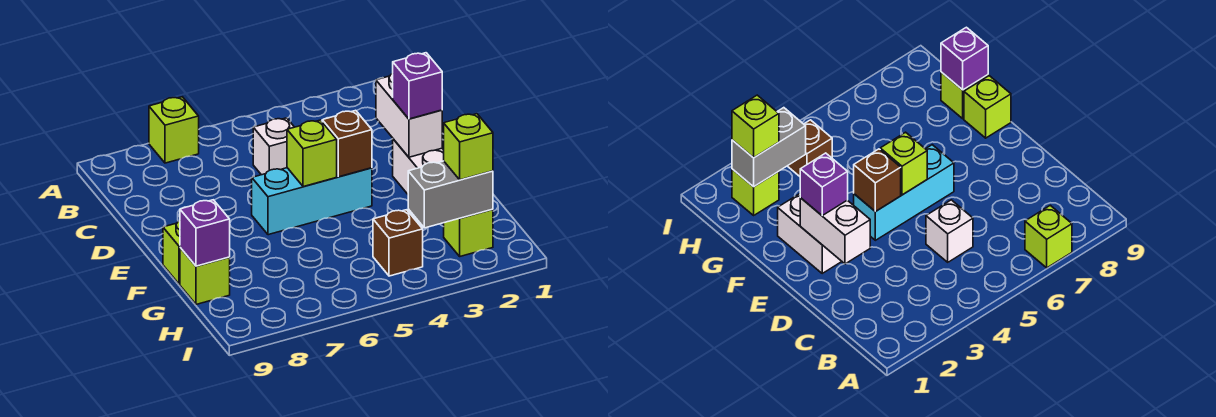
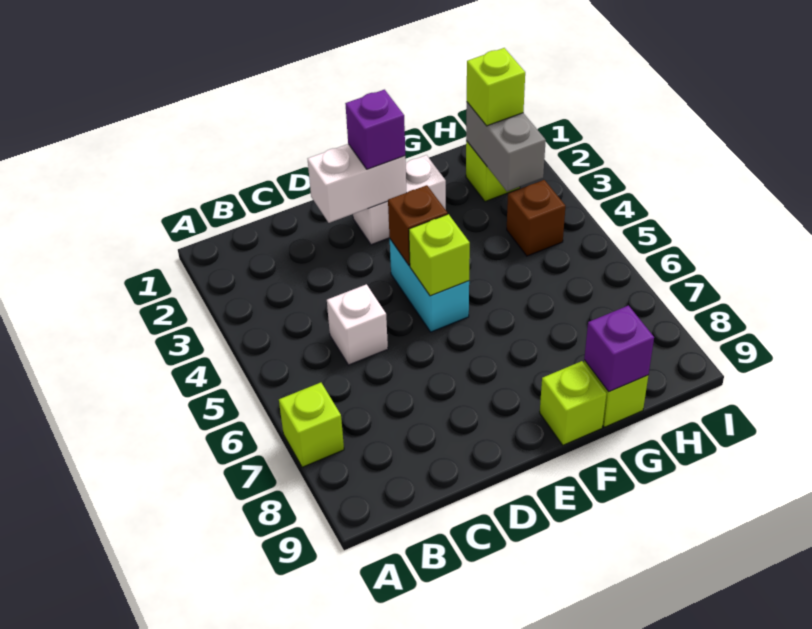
cyan brick E4:E6 level 1 -> cyan brick E4:E5 level 1

